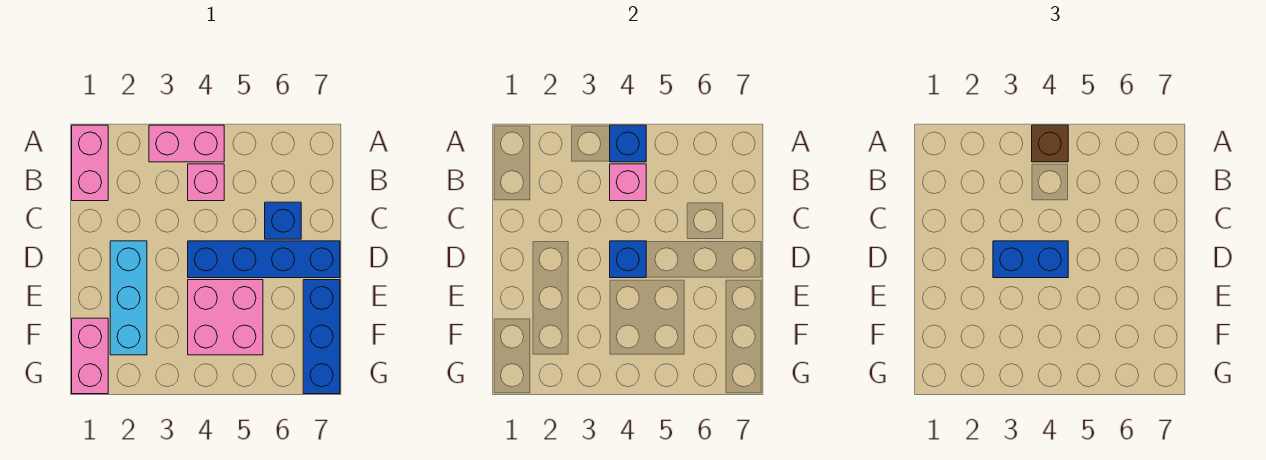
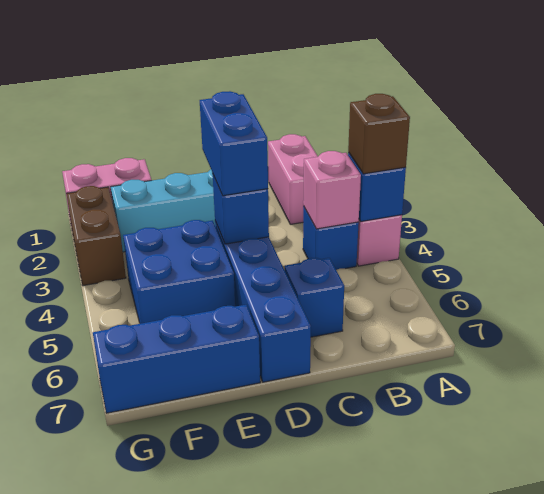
pink brick A1:B1 level 1 -> pink brick B1:B2 level 1
pink brick B4 level 1 -> blue brick B4 level 1
pink brick E4:F5 level 1 -> blue brick E4:F5 level 1
none -> brown brick G2:G3 level 1

